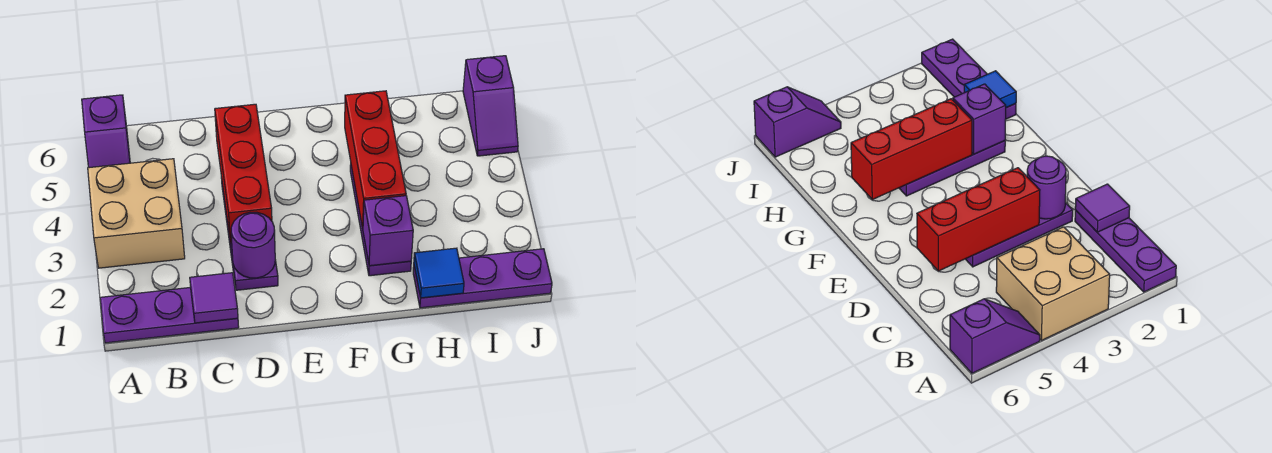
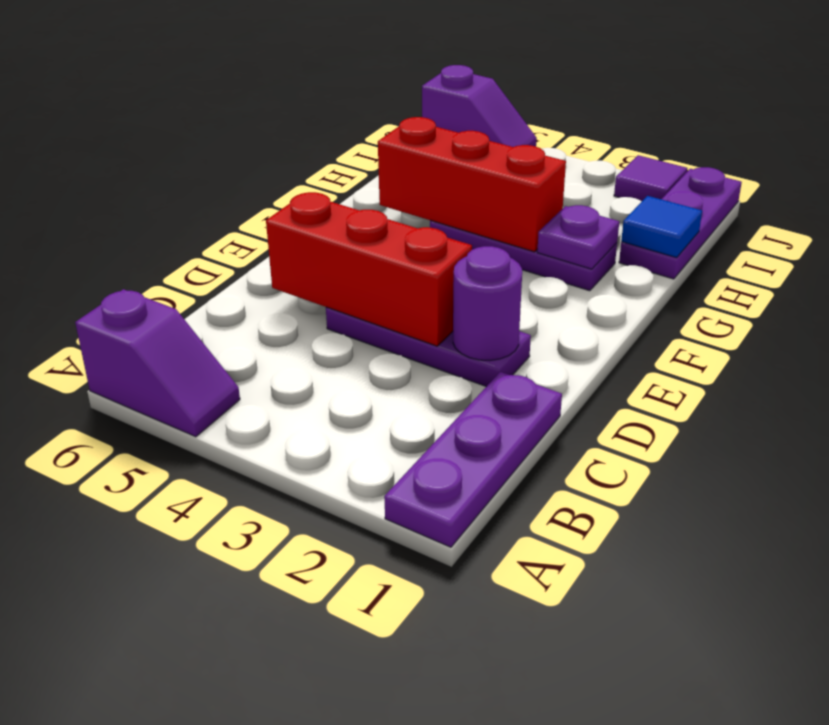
tan brick A3:B4 level 1 -> none
purple tile C1 level 2 -> purple tile J2 level 1
purple brick G2 level 2 -> purple plate G2 level 2

